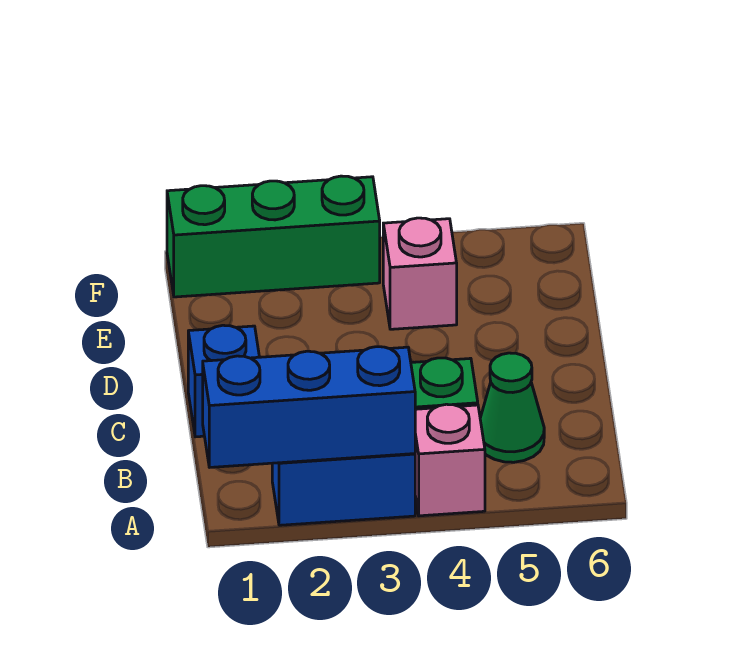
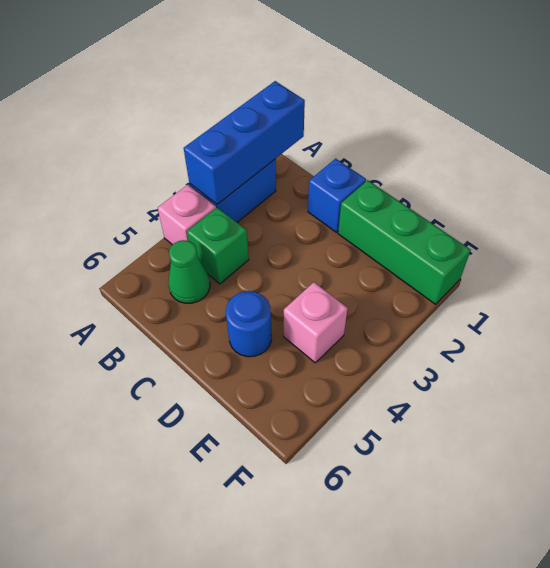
none -> blue round brick D5 level 1
green brick F1:F3 level 1 -> green brick D1:F1 level 1

